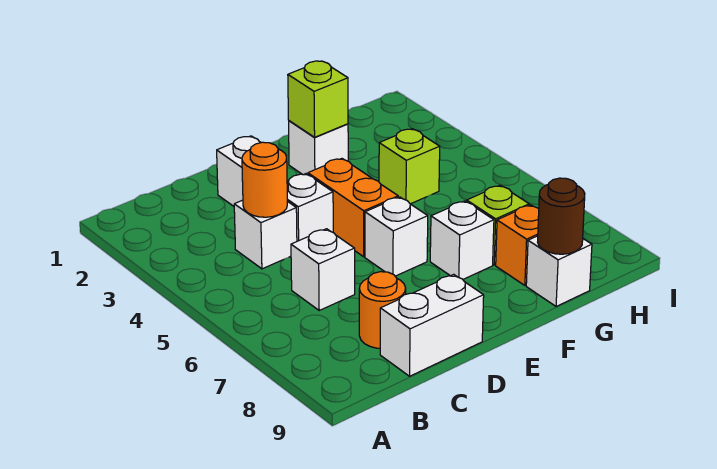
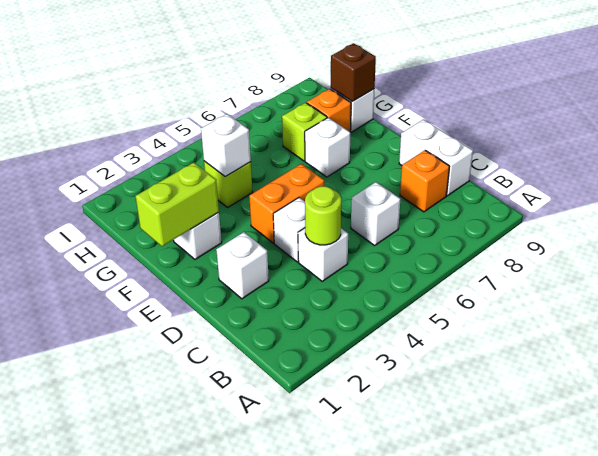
orange round brick C4 level 2 -> lime round brick C4 level 2
orange round brick C8 level 1 -> orange brick C8 level 1
white brick E6 level 1 -> white brick G4 level 2
lime brick F2 level 2 -> lime brick F1:F2 level 2
brown round brick G9 level 2 -> brown brick G9 level 2

